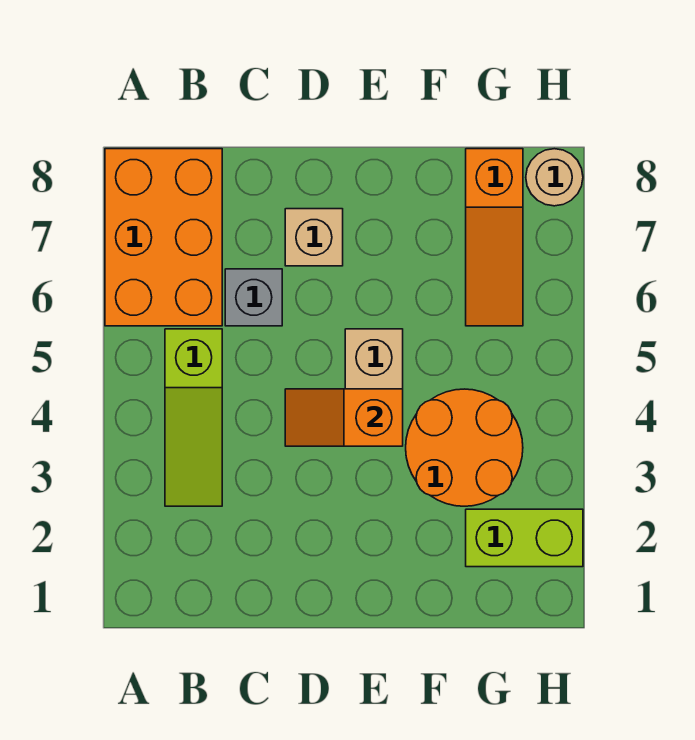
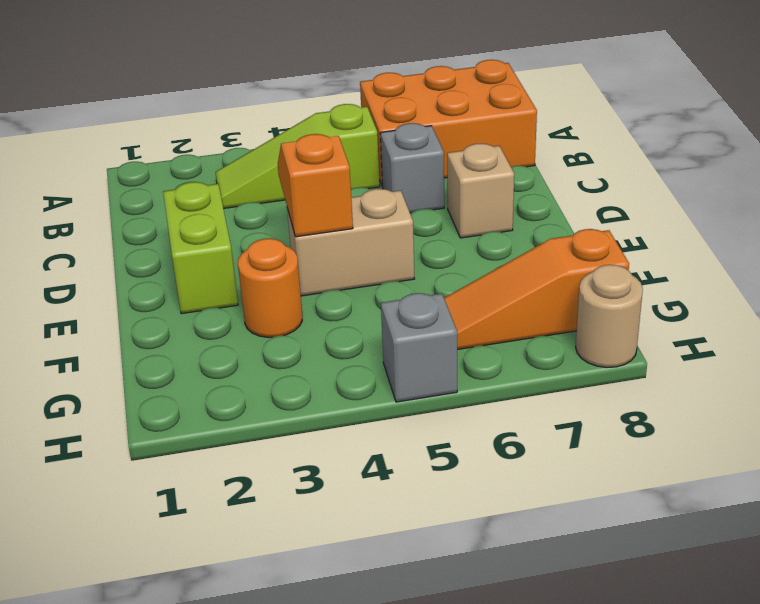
orange round brick F3:G4 level 1 -> orange round brick F3 level 1
lime brick G2:H2 level 1 -> lime brick D2:E2 level 1
none -> grey brick H5 level 1

